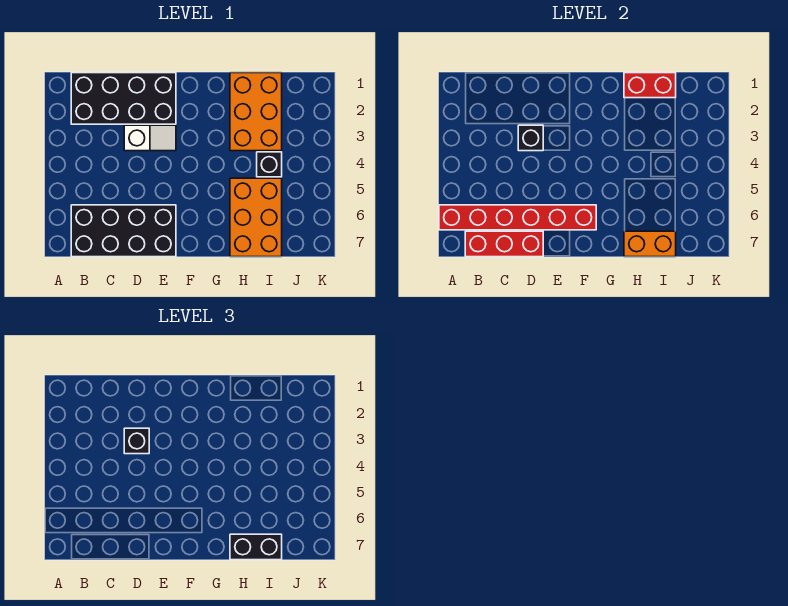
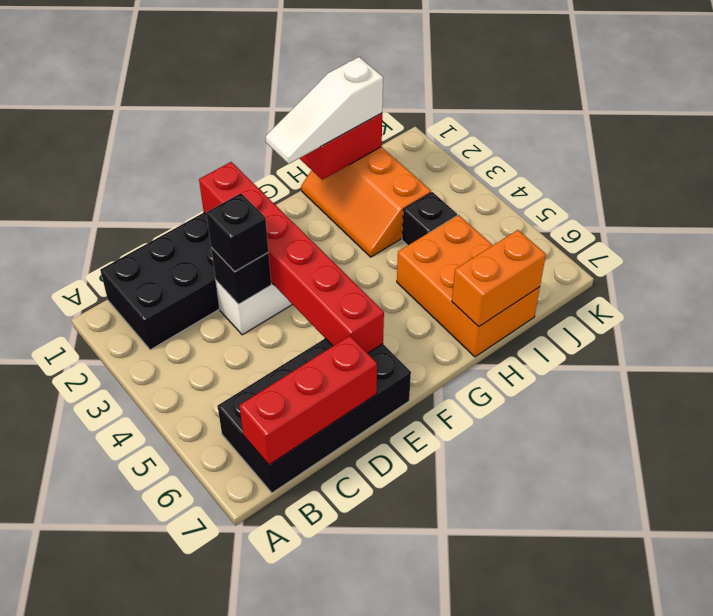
red brick A6:F6 level 2 -> red brick E1:E6 level 2
none -> white slope G1:I1 level 3 top I
orange brick H1:I3 level 1 -> orange slope H1:I3 level 1 top I
black brick H7:I7 level 3 -> none

